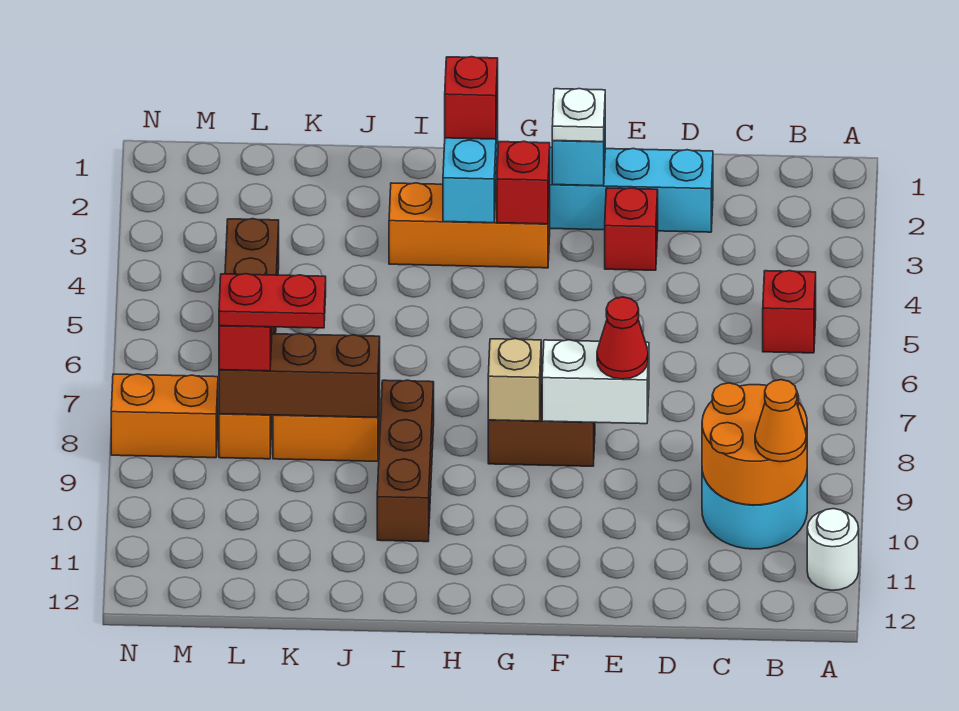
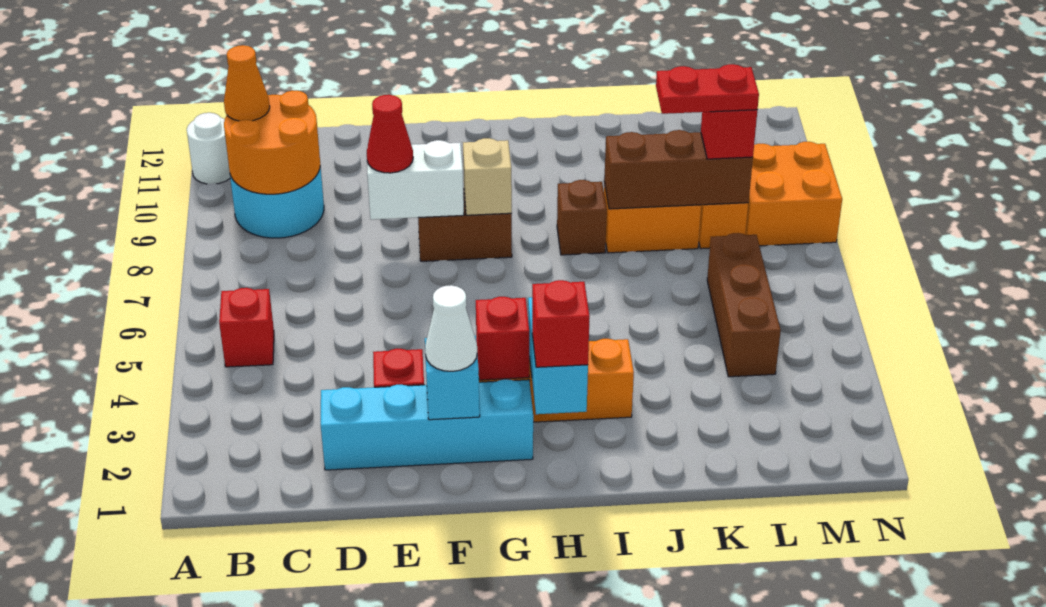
white plate F2 level 3 -> white cone F2 level 3
brown brick I8:I10 level 1 -> brown brick I8 level 1
orange brick M8:N8 level 1 -> orange brick M8:N9 level 1

